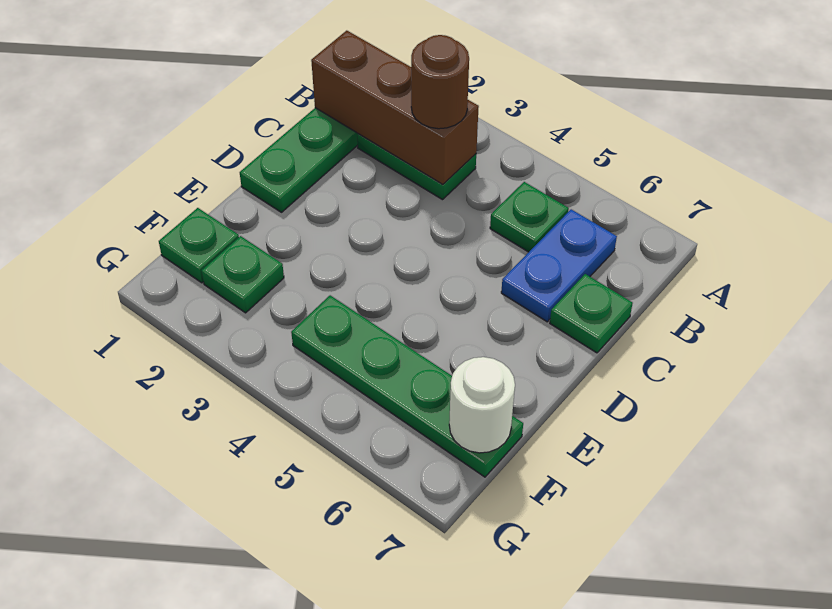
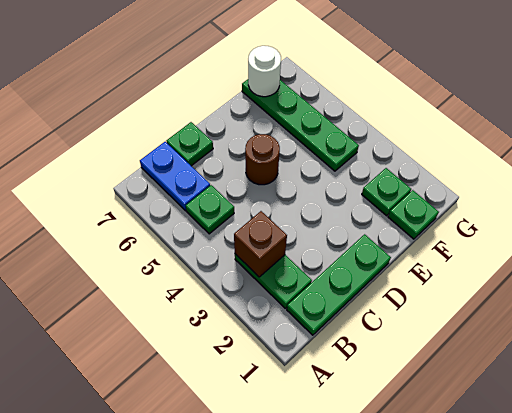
brown brick B1:B3 level 2 -> brown brick B3 level 2
brown round brick B3 level 3 -> brown round brick D5 level 1
blue plate B6:C6 level 1 -> blue plate B6:B7 level 1

